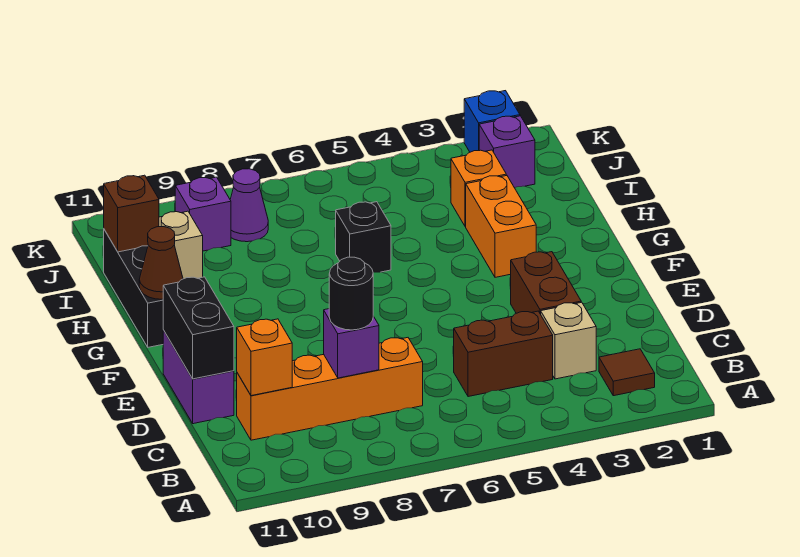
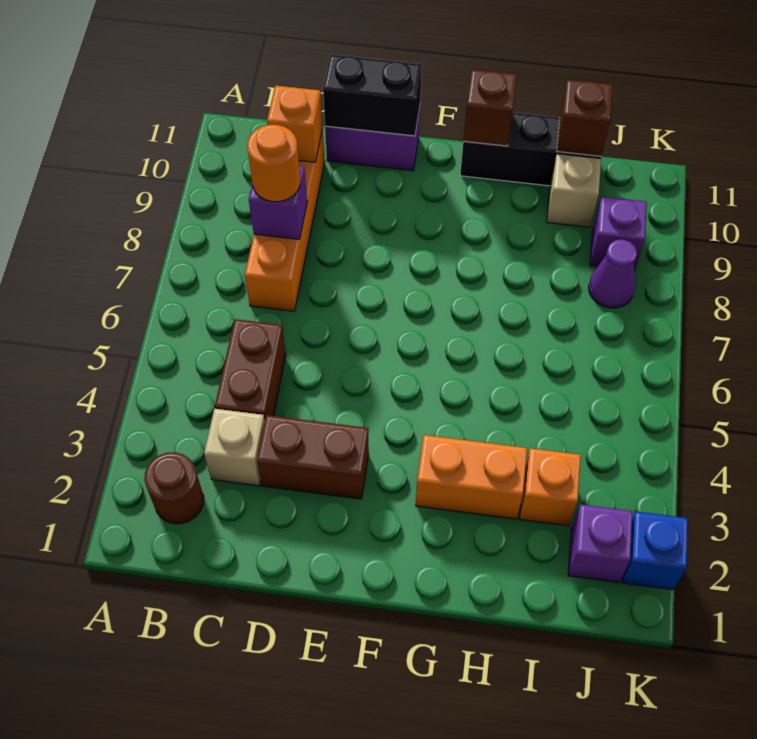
brown tile B2 level 1 -> brown round brick B2 level 1
black round brick C8 level 3 -> orange round brick C8 level 3
brown cone G11 level 2 -> brown brick G11 level 2
black brick H6 level 1 -> none

